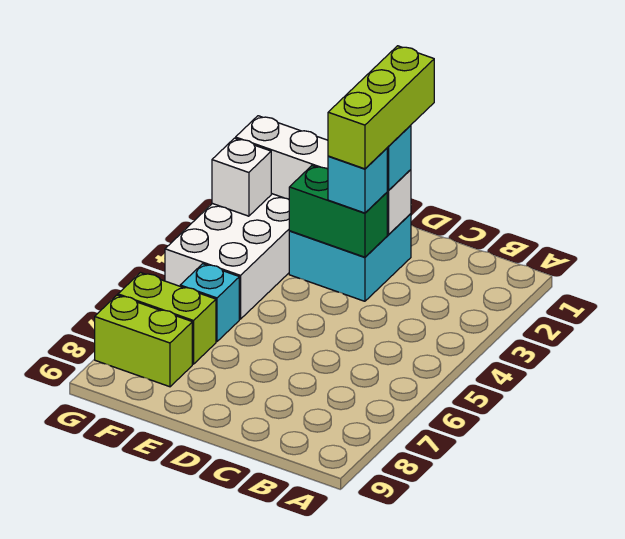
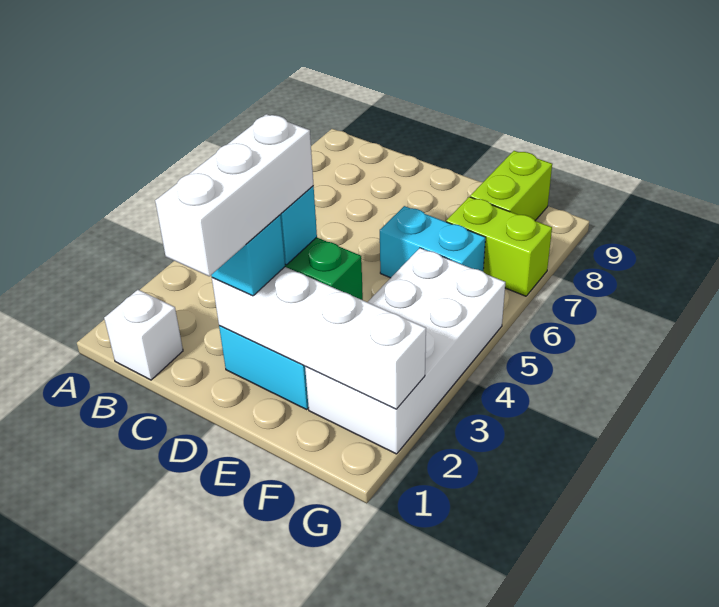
lime brick D1:D3 level 4 -> white brick D1:D3 level 4
cyan brick F6 level 1 -> cyan brick E6:F6 level 1
lime brick F8:G8 level 1 -> lime brick F8:F9 level 1
white brick G3 level 2 -> white brick B1 level 1

